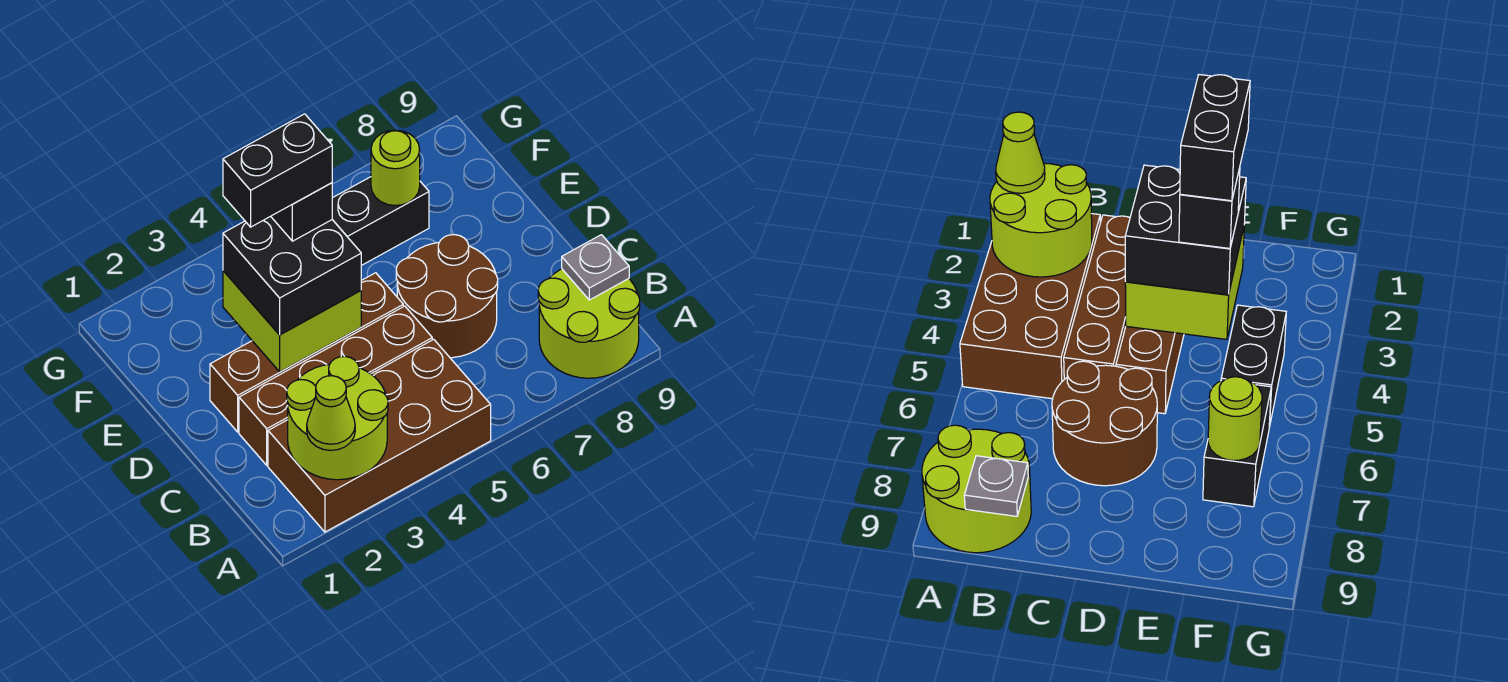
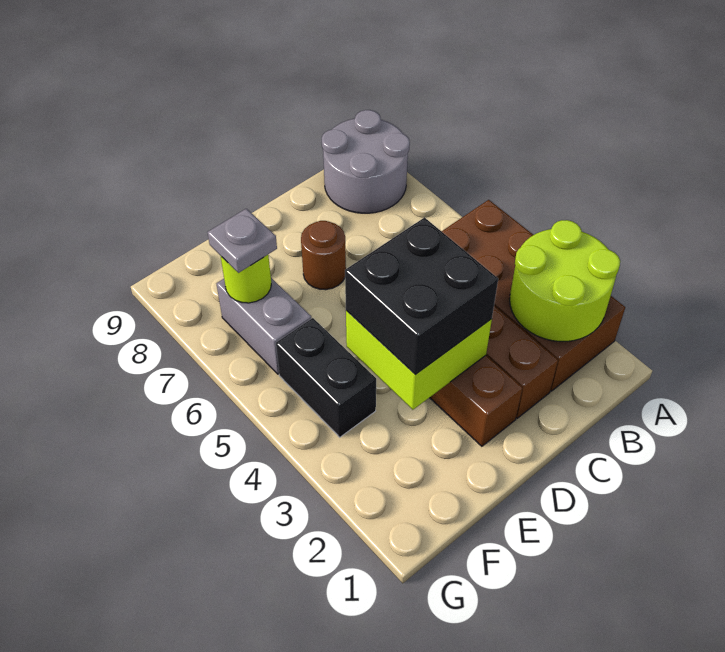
lime cone A2 level 3 -> none
lime round brick A8:B9 level 1 -> grey round brick A8:B9 level 1
grey plate B9 level 2 -> grey plate F7 level 3
brown round brick C6:D7 level 1 -> brown round brick D7 level 1
black brick E3:E4 level 5 -> none
black brick E4 level 4 -> none
black brick F6:F7 level 1 -> grey brick F6:F7 level 1

